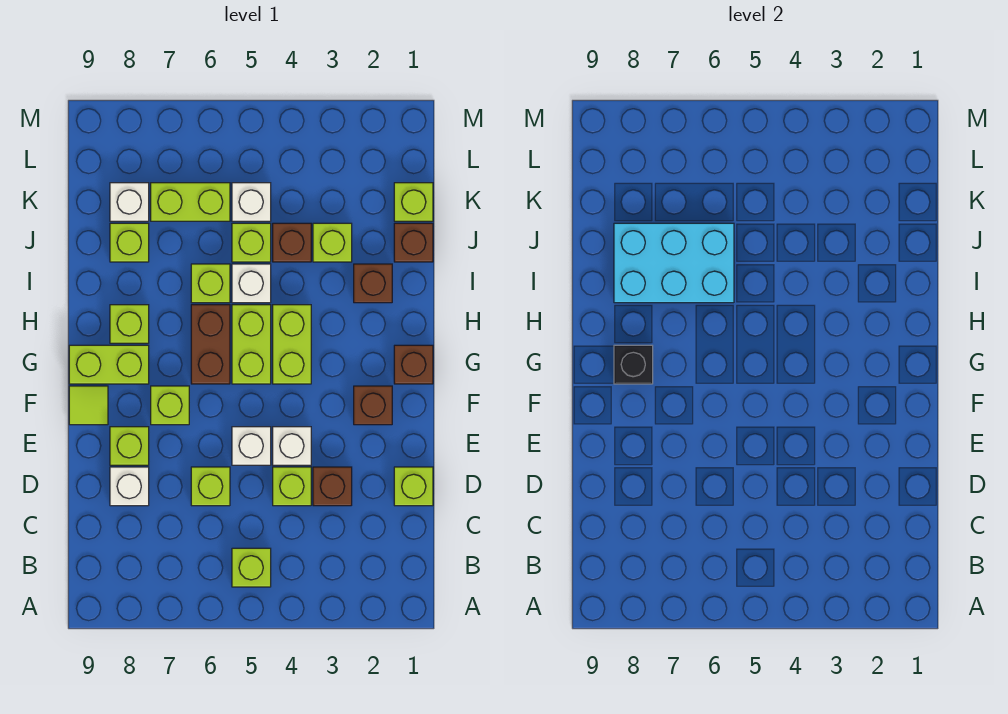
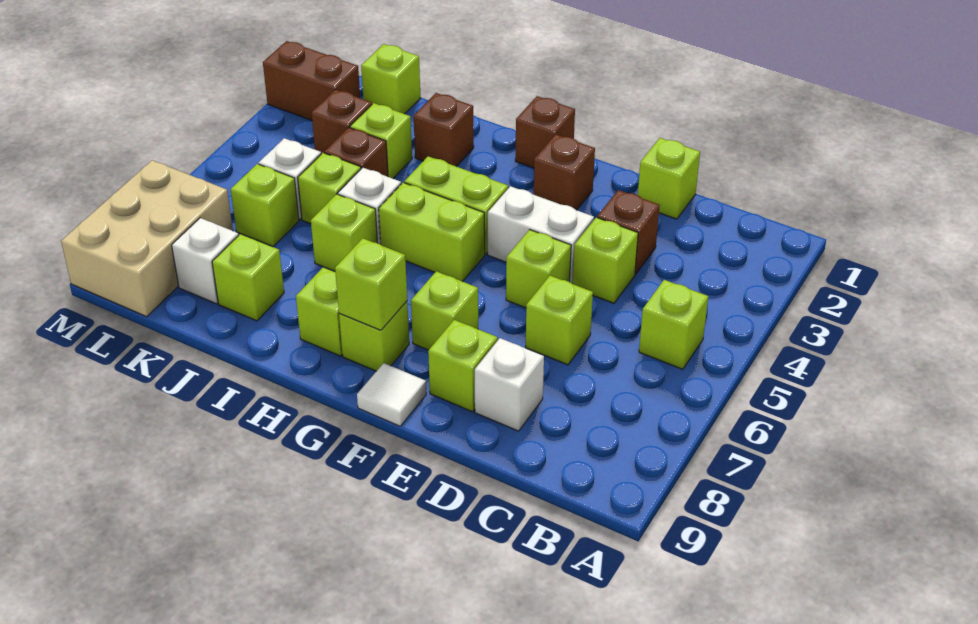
white brick E4 level 1 -> white brick E4:F4 level 1
white brick E5 level 1 -> lime brick E5 level 1
lime tile F9 level 1 -> white tile F9 level 1
brown brick G6:H6 level 1 -> brown brick L2:M2 level 1
lime brick G8:G9 level 1 -> lime brick G8 level 1
black brick G8 level 2 -> lime brick G8 level 2
cyan brick I6:J8 level 2 -> none
brown brick J1 level 1 -> brown brick K3 level 1
lime brick K6:K7 level 1 -> lime brick K6 level 1
none -> tan brick L7:M9 level 1

